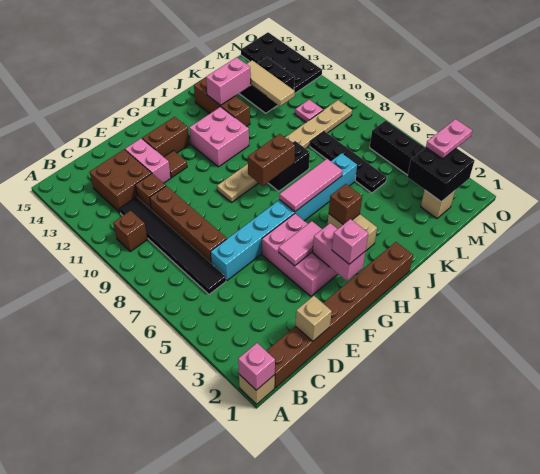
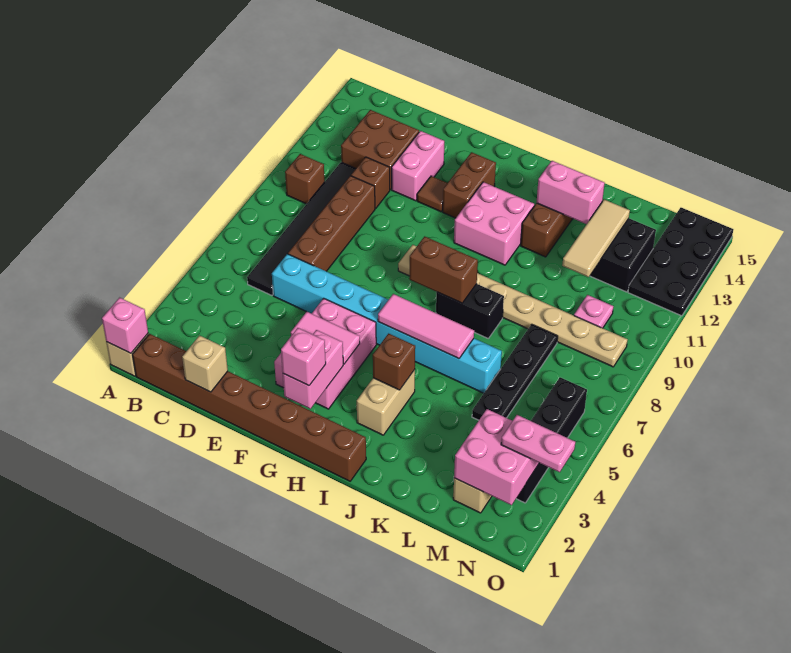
brown brick F13:G13 level 1 -> brown brick G12:G13 level 1
black brick M2:N3 level 2 -> pink brick M2:N3 level 2

